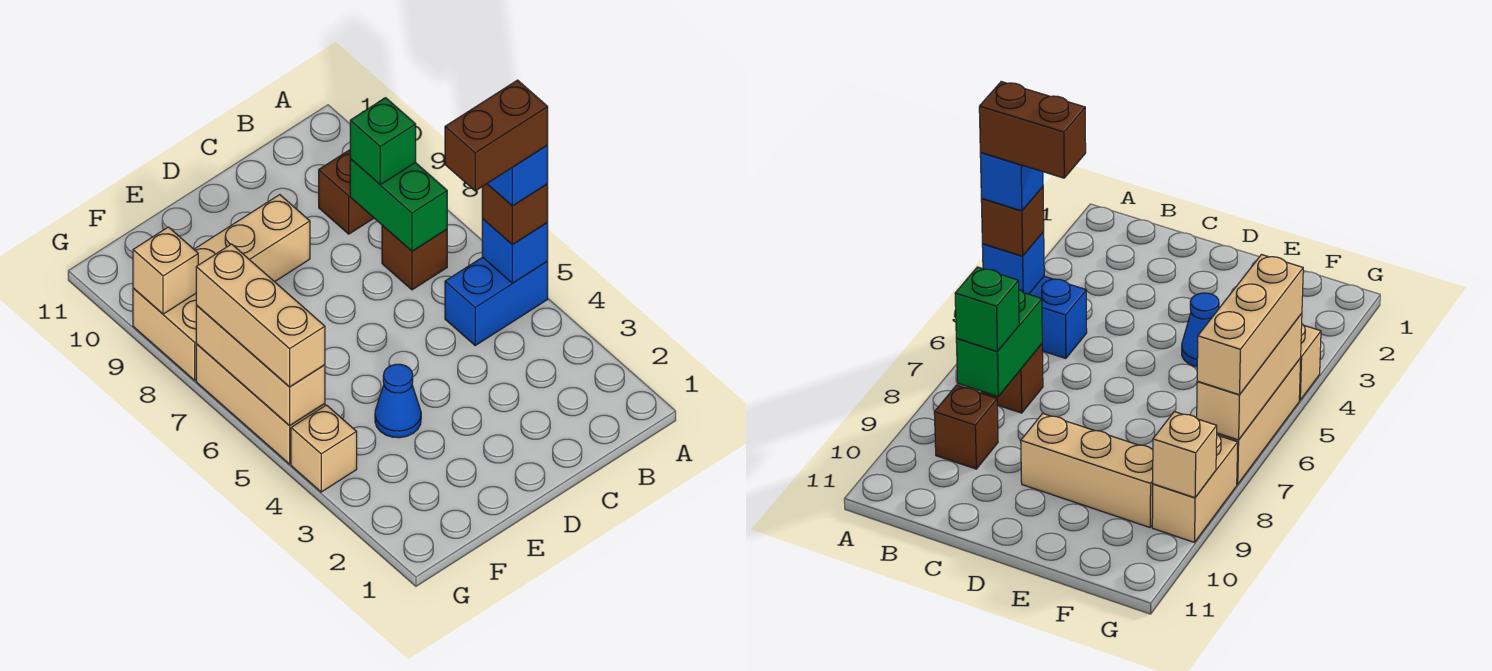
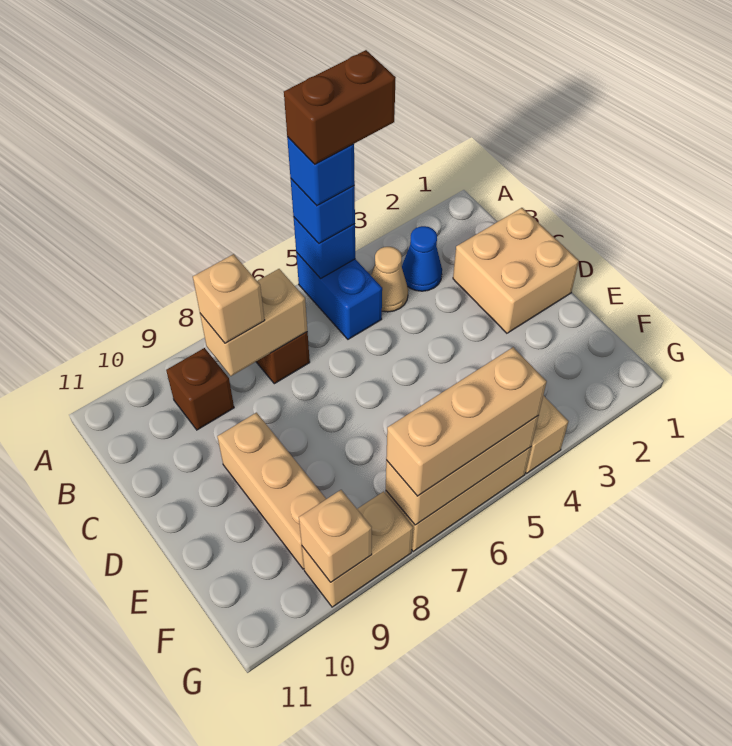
brown brick A5 level 3 -> blue brick A5 level 3
brown brick A5:B5 level 5 -> brown brick A4:A5 level 5
none -> tan cone B4 level 1
green brick B7:B8 level 2 -> tan brick B7:B8 level 2
green brick B8 level 3 -> tan brick B8 level 3
none -> tan brick C1:D2 level 1
blue cone E4 level 1 -> blue cone B3 level 1

